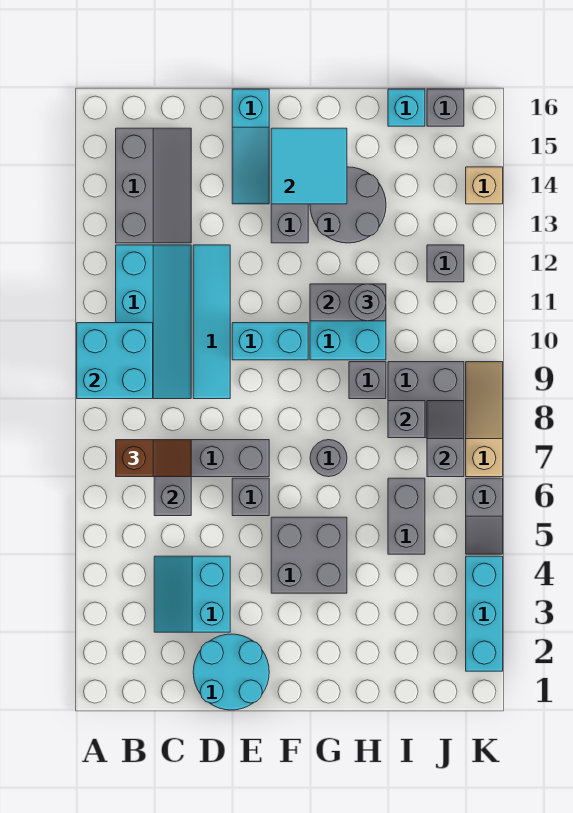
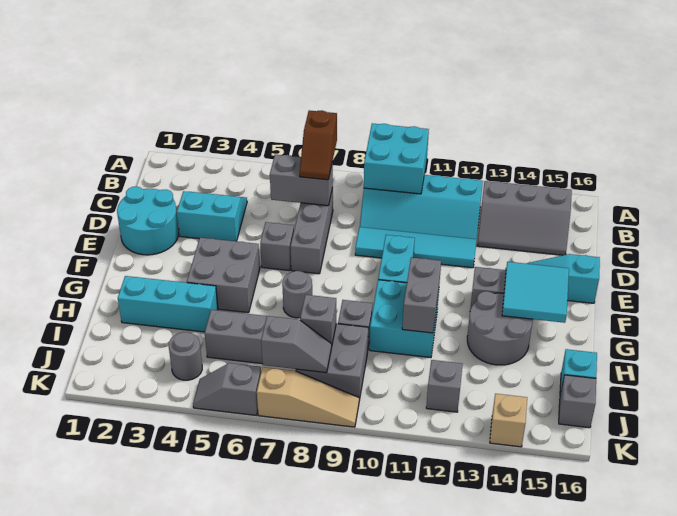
grey round brick H11 level 3 -> grey round brick J4 level 1
cyan brick K2:K4 level 1 -> cyan brick H2:H4 level 1

